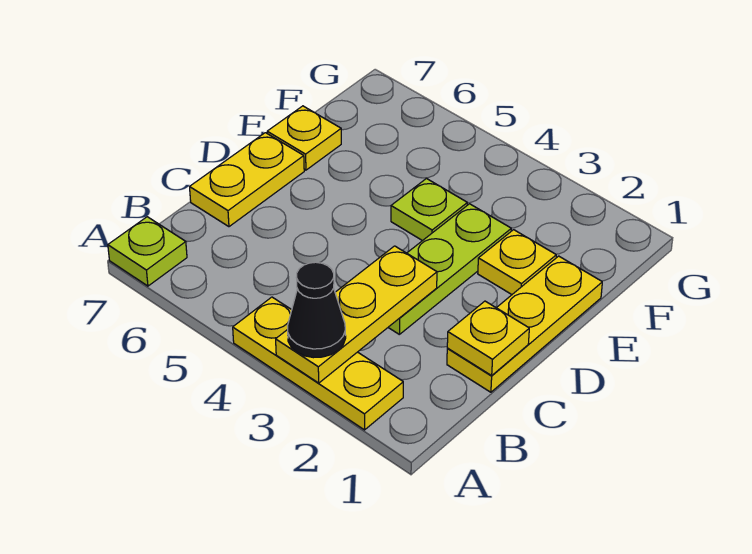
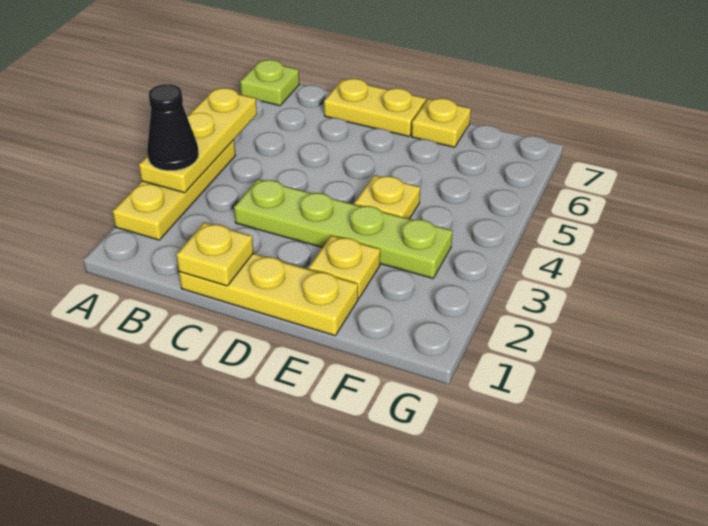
yellow plate A3:C3 level 2 -> yellow plate A3:A5 level 2
lime plate C3:E3 level 1 -> lime plate C3:F3 level 1
lime plate E4 level 1 -> yellow plate E4 level 1

